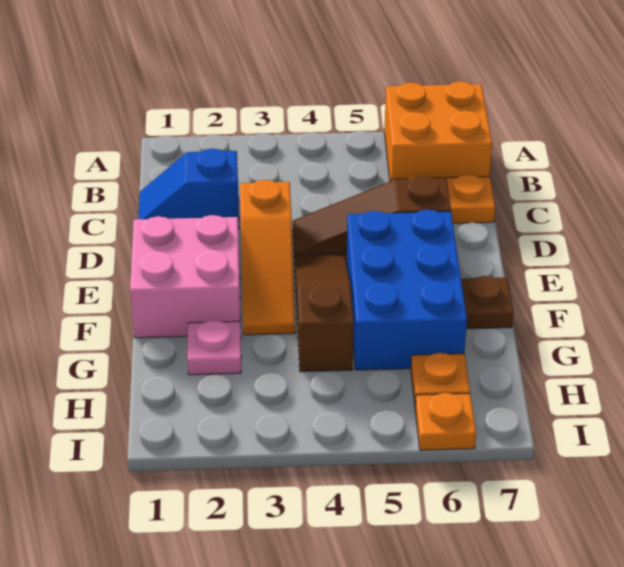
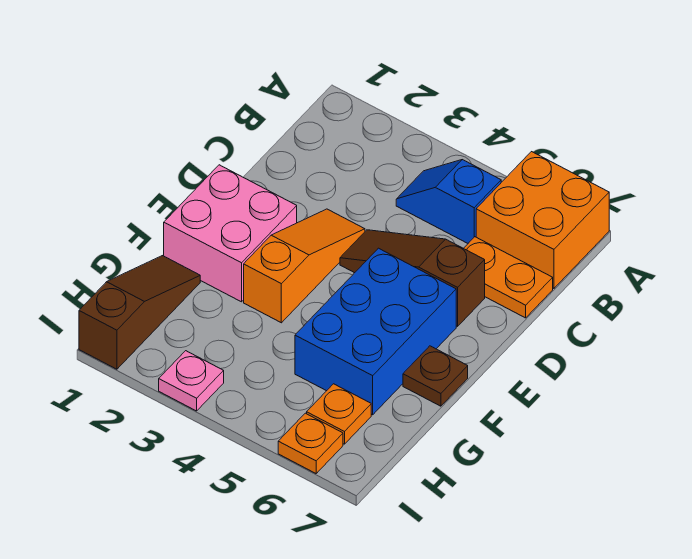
blue slope C1:C2 level 1 top 2 -> blue slope B4:B5 level 1 top 5
orange slope D3:F3 level 1 top D -> orange slope D3:F3 level 1 top F
brown slope E4:G4 level 1 top G -> brown slope G1:I1 level 1 top I
pink plate G2 level 1 -> pink plate I3 level 1

